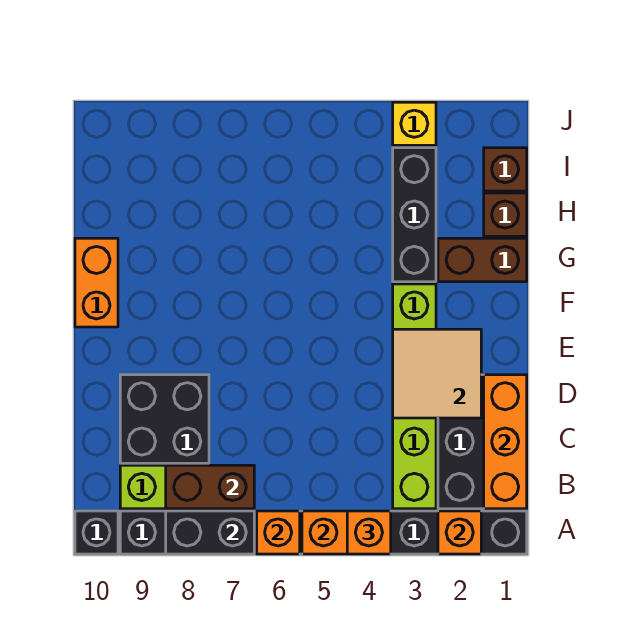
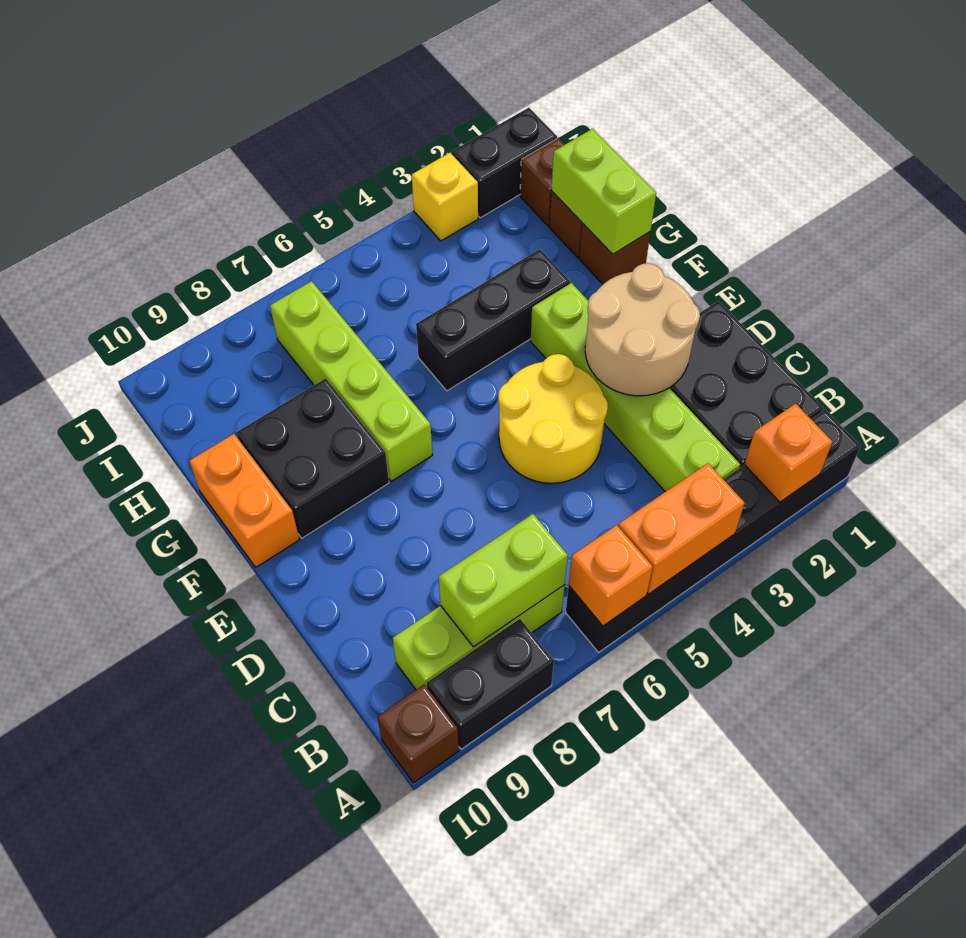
orange brick A4 level 3 -> none
black brick A7:A8 level 2 -> black brick J1:J2 level 1
black brick A10 level 1 -> brown brick A10 level 1
orange brick B1:D1 level 2 -> none
brown brick B7:B8 level 2 -> lime brick B7:B8 level 2
black brick C8:D9 level 1 -> black brick F8:G9 level 1
tan tile D2:E3 level 2 -> tan round brick D2:E3 level 2
none -> yellow round brick D4:E5 level 1
none -> lime brick F7:I7 level 1
brown brick G1:G2 level 1 -> brown brick G1 level 1
none -> lime brick G1:H1 level 2
black brick G3:I3 level 1 -> black brick G3:G5 level 1

